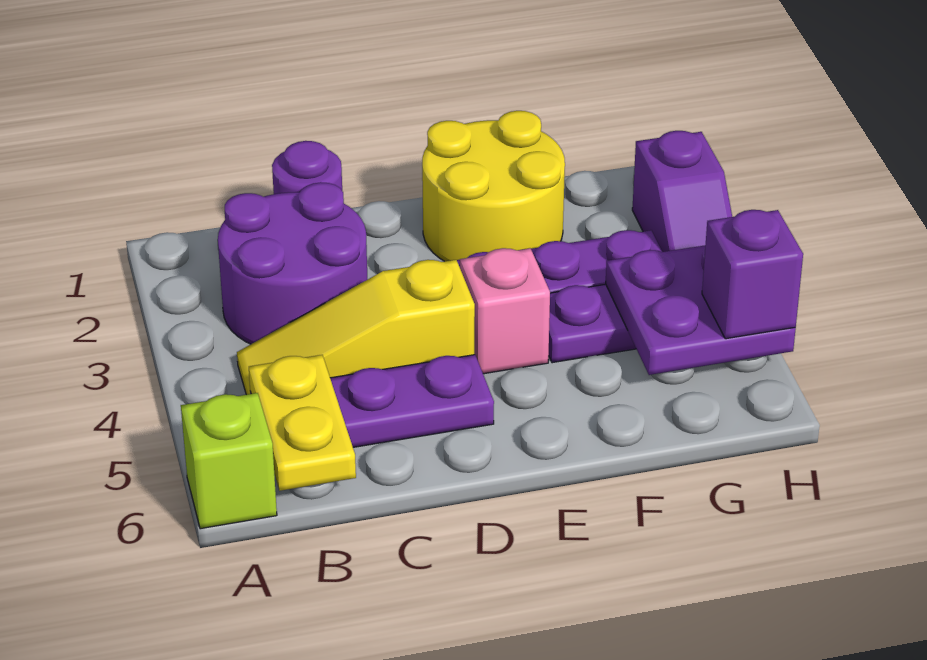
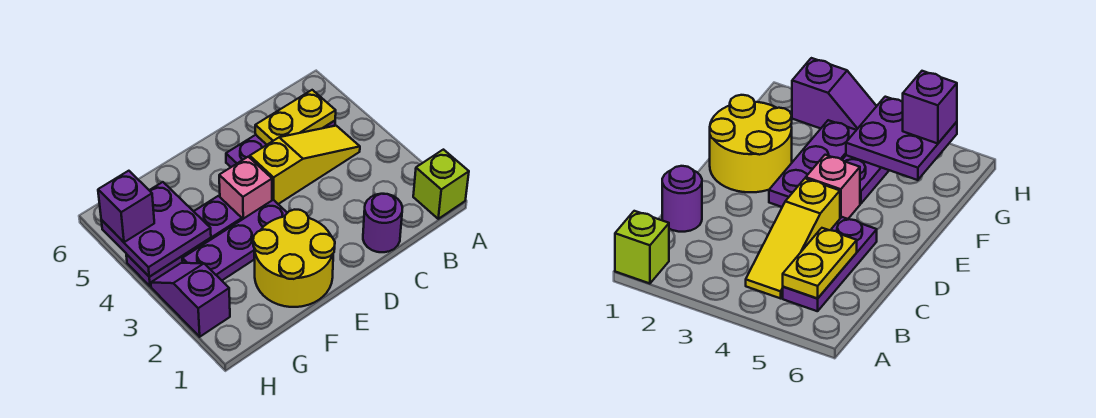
lime brick A6 level 1 -> lime brick A1 level 1
purple round brick B2:C3 level 1 -> none
yellow plate B5:B6 level 2 -> yellow plate B5:C5 level 2

